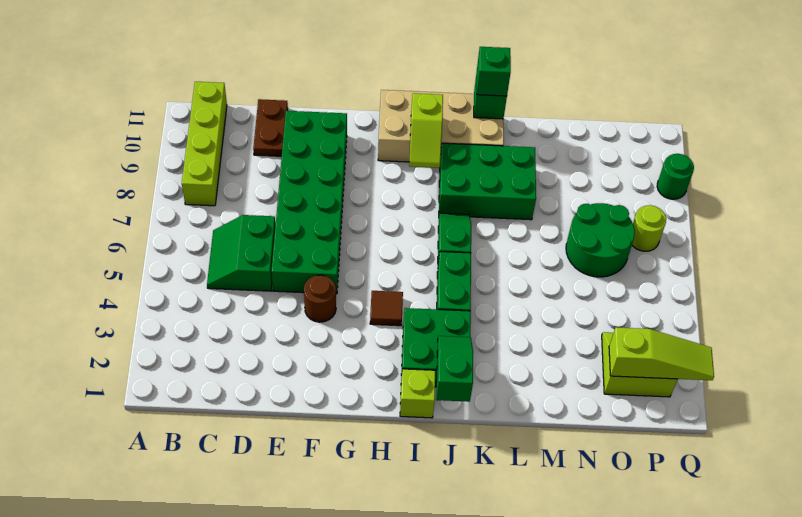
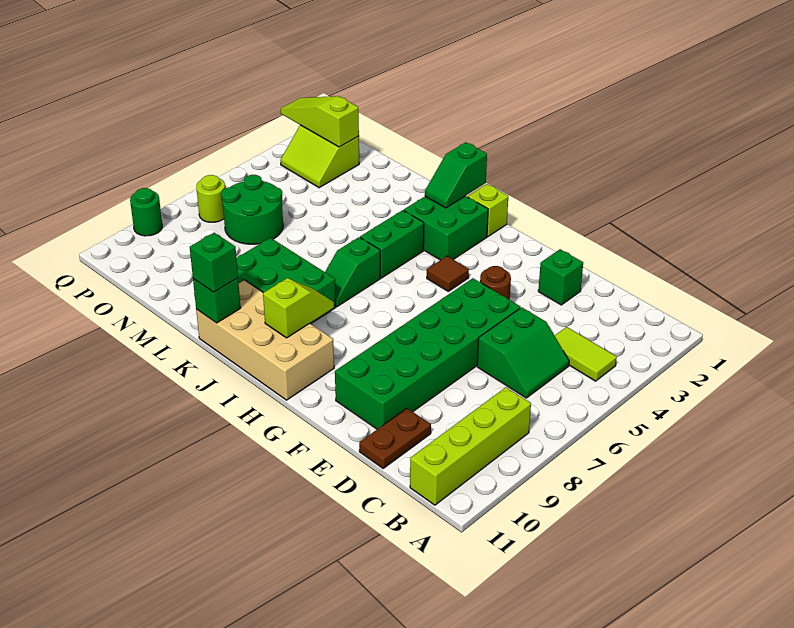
none -> lime tile B4:C4 level 1
none -> green brick E2 level 1

